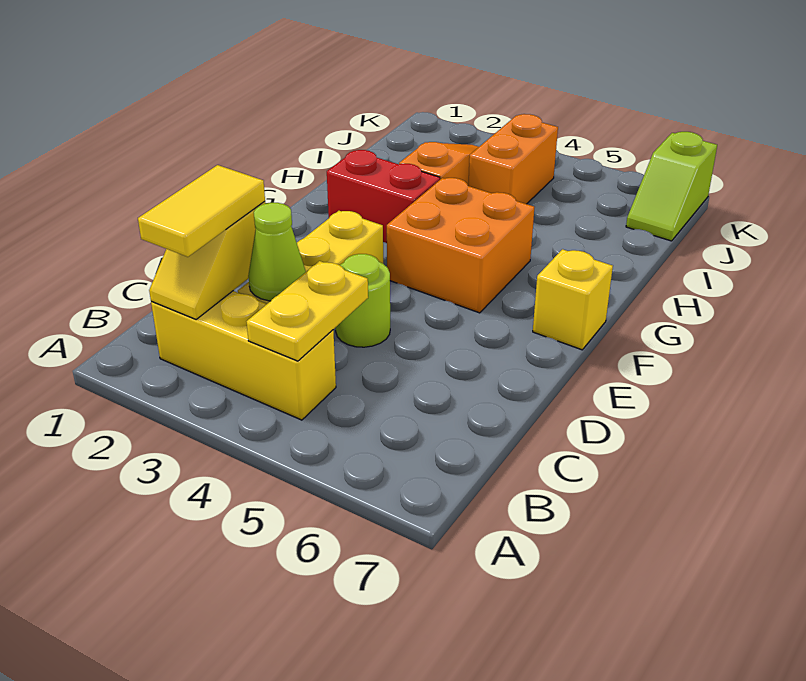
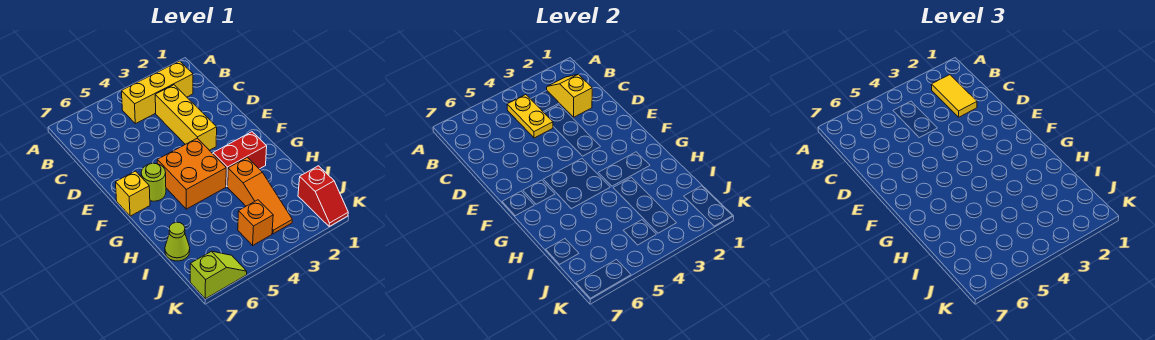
lime cone C3 level 2 -> lime cone I7 level 1
lime round brick D4 level 1 -> lime round brick F6 level 1
orange brick I4:J4 level 1 -> orange brick J4 level 1
none -> red slope J1:K1 level 1 top J
lime slope J7:K7 level 1 top K -> lime slope K6:K7 level 1 top 7

